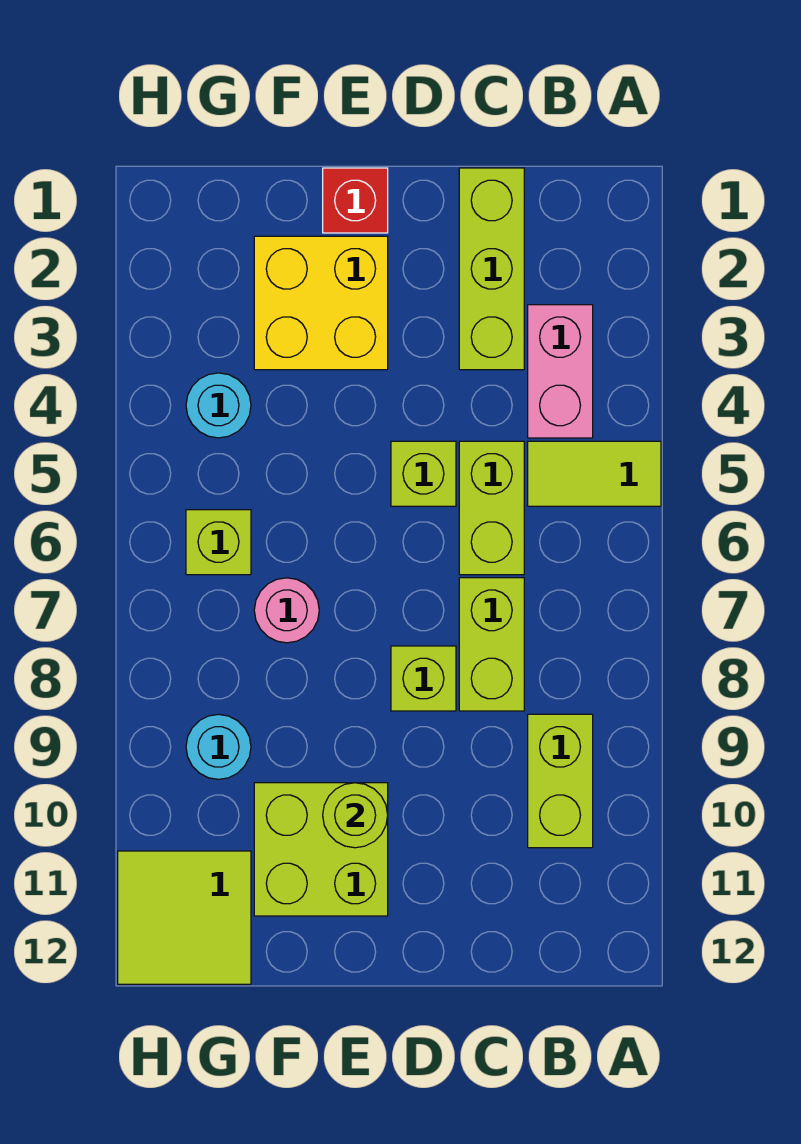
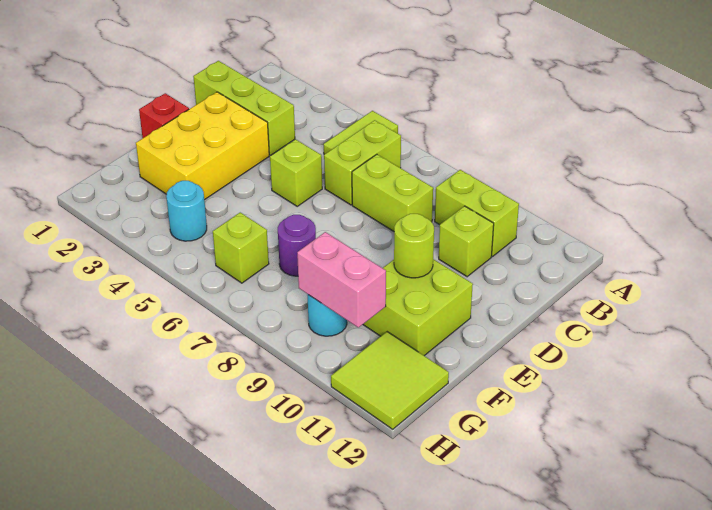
pink brick B3:B4 level 1 -> pink brick G9:G10 level 2
lime brick C5:C6 level 1 -> lime brick B6:C6 level 1
lime brick D8 level 1 -> lime brick C10 level 1
yellow brick E2:F3 level 1 -> yellow brick D2:F3 level 1
pink round brick F7 level 1 -> purple round brick F7 level 1

